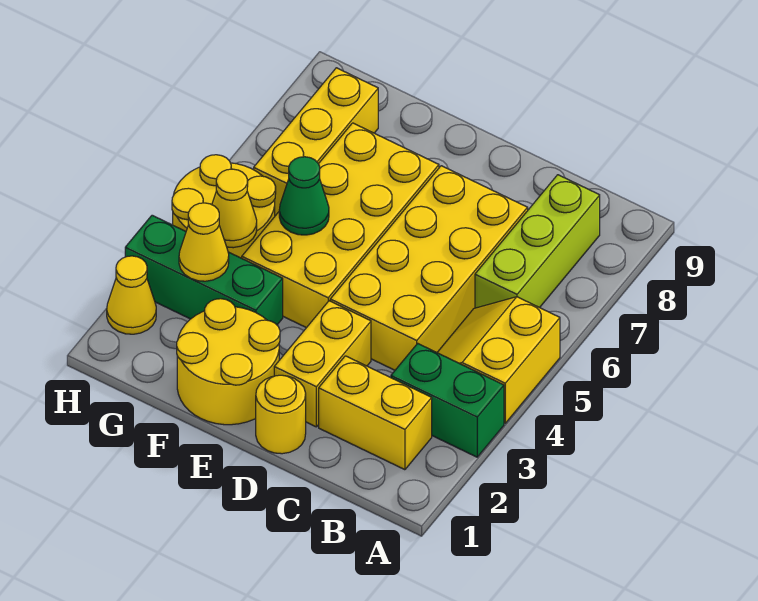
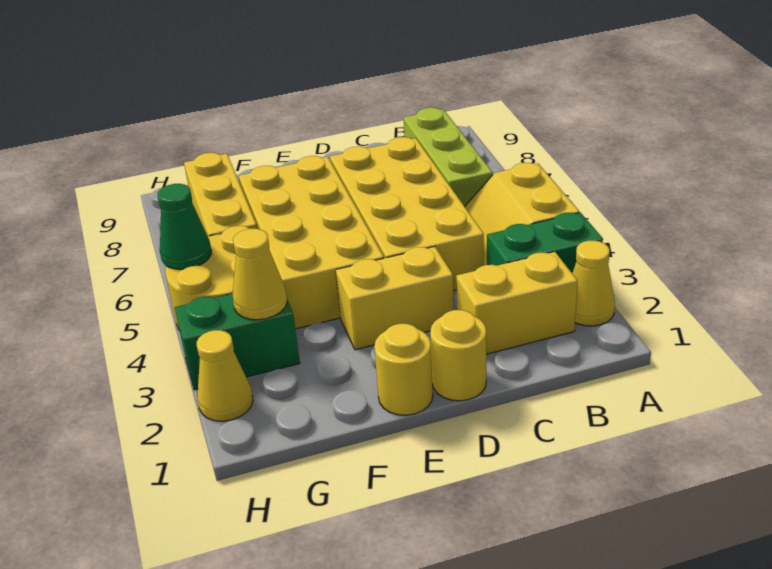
yellow brick D2:D3 level 1 -> yellow brick D3:E3 level 1
yellow round brick E1:F2 level 1 -> yellow round brick E1 level 1
green brick F3:H3 level 1 -> green brick G3:H3 level 1
green cone F5 level 2 -> green cone H5 level 2
yellow cone G4 level 2 -> yellow cone A2 level 1

